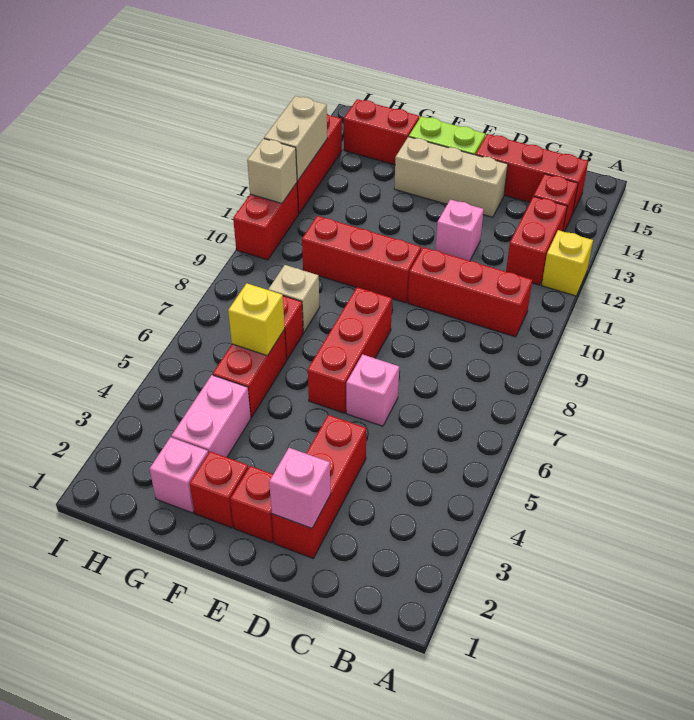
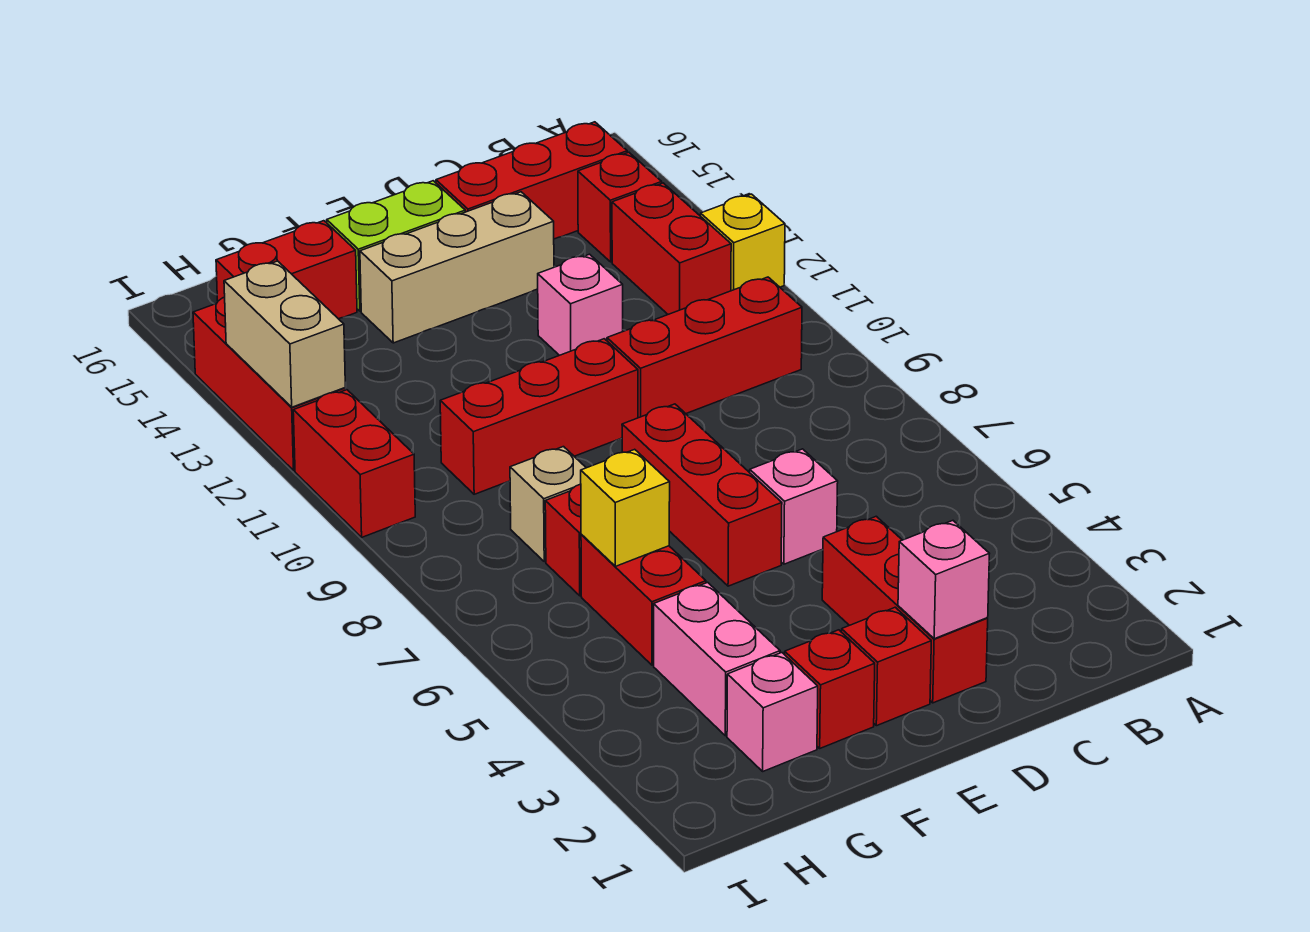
tan brick I11 level 2 -> none

